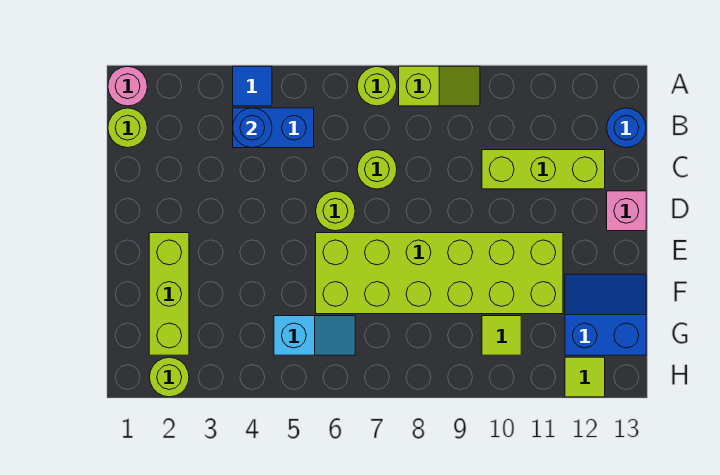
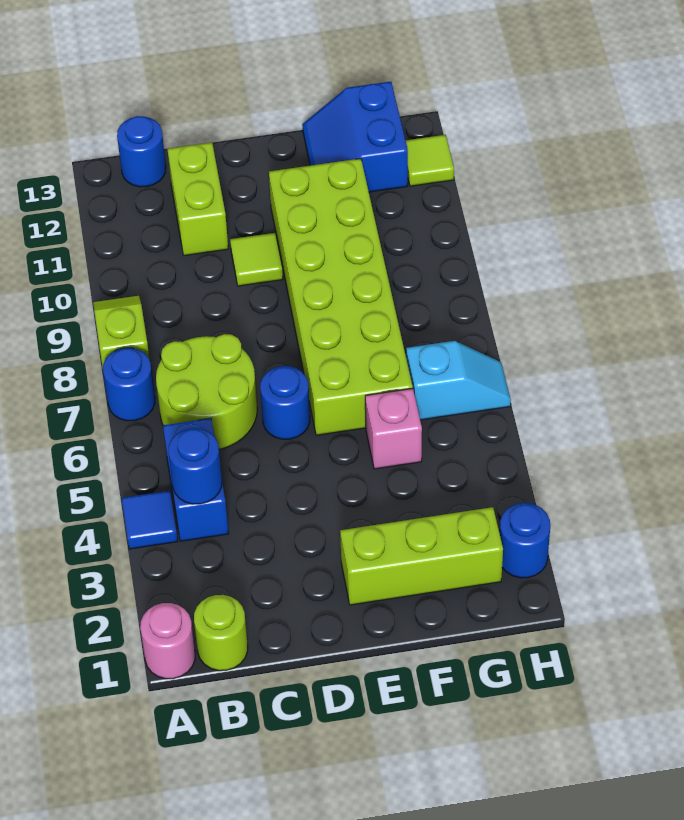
lime round brick A7 level 1 -> blue round brick A7 level 1
lime round brick C7 level 1 -> lime round brick B6:C7 level 1
lime brick C10:C12 level 1 -> lime brick C11:C12 level 1
lime round brick D6 level 1 -> blue round brick D6 level 1
pink brick D13 level 1 -> pink brick F5 level 1
cyan slope G5:G6 level 1 top 5 -> cyan slope G6:H6 level 1 top G
lime tile G10 level 1 -> lime tile D10 level 1
lime round brick H2 level 1 -> blue round brick H2 level 1

